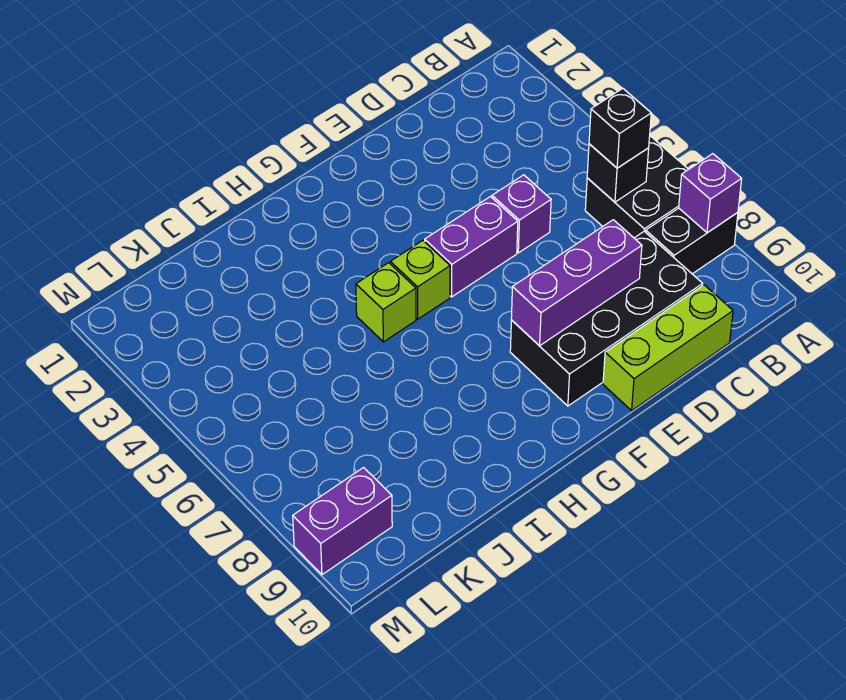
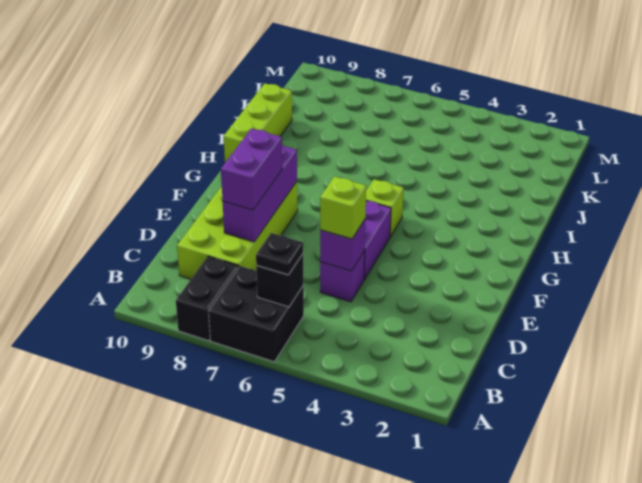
purple brick A8 level 2 -> purple brick D5 level 2
black brick B6 level 3 -> black plate B6 level 3
black brick C8:F9 level 1 -> lime brick C8:F9 level 1
lime brick C10:E10 level 1 -> lime brick H10:J10 level 1
lime brick H5 level 1 -> lime brick D5 level 3
purple brick L9:M9 level 1 -> purple brick D8:E8 level 3

